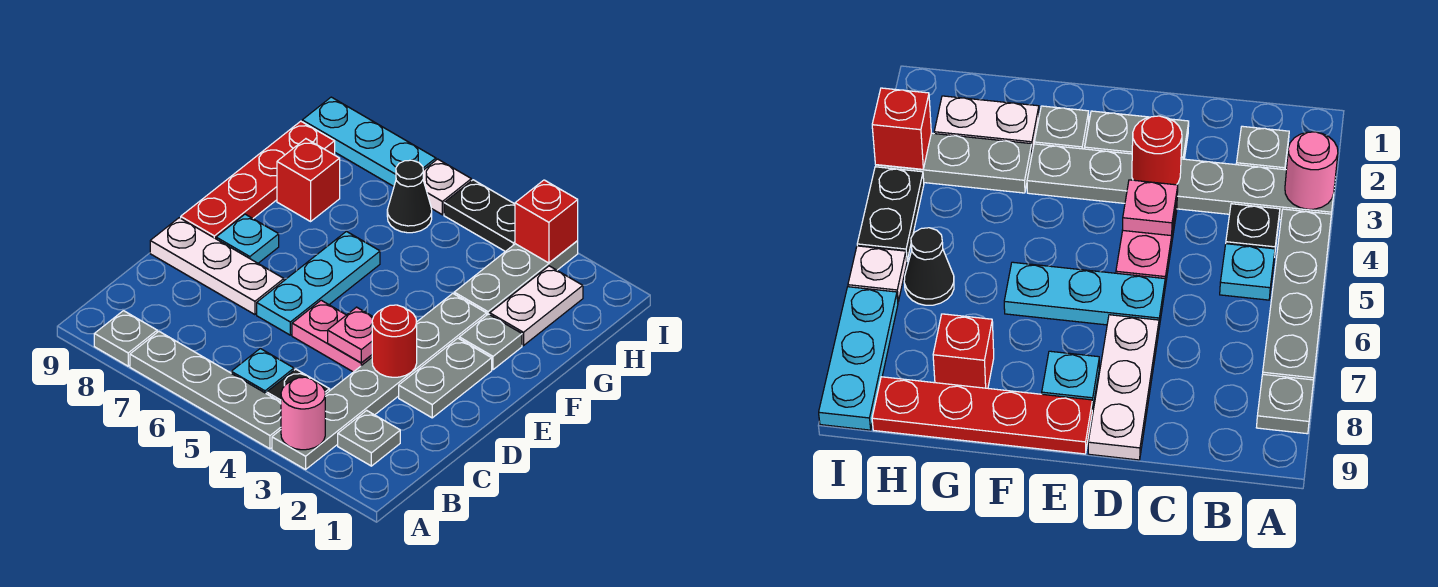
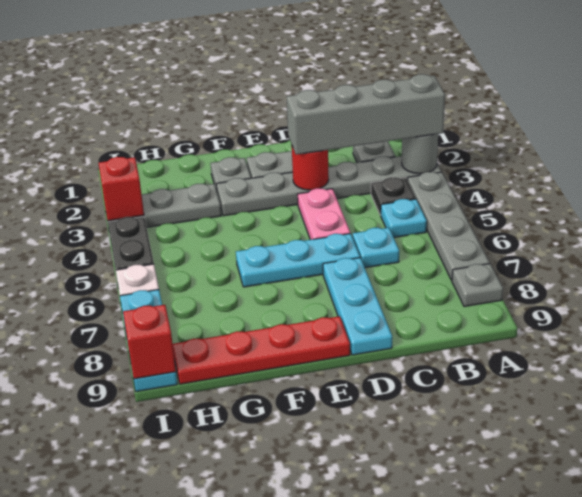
pink round brick A3 level 2 -> grey round brick A3 level 2
none -> grey brick A3:D3 level 3
pink plate D4 level 2 -> none
white plate D7:D9 level 1 -> cyan plate D7:D9 level 1
cyan plate E8 level 1 -> cyan plate C6 level 1
white plate G2:H2 level 1 -> none
red brick G8 level 1 -> red brick I9 level 2
black cone H6 level 1 -> none

